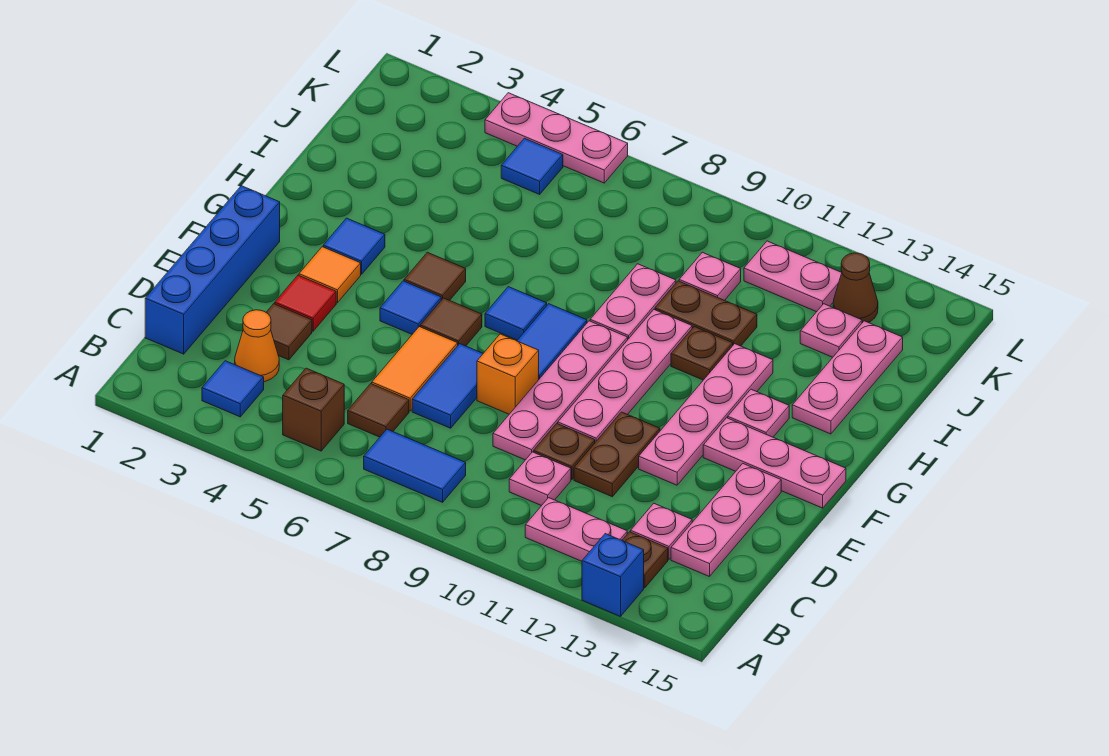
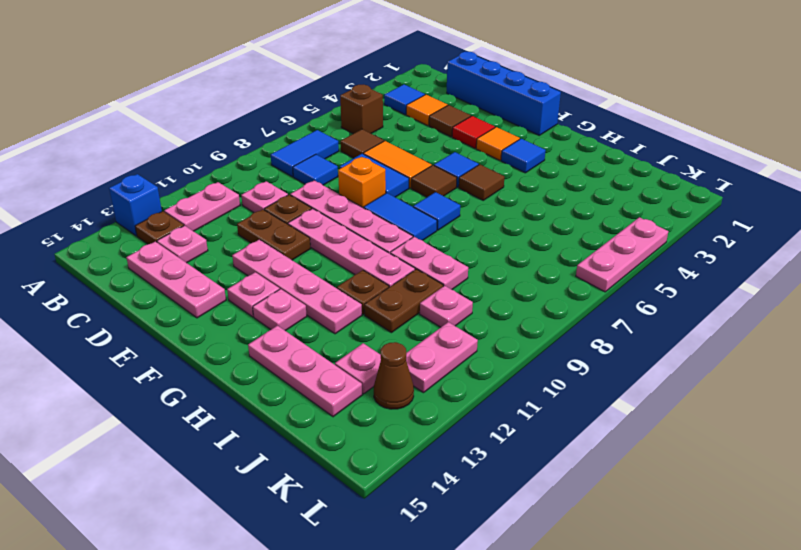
orange cone C3 level 1 -> orange tile C3 level 1
pink plate F13:F15 level 1 -> pink plate F13 level 1
blue tile K5 level 1 -> blue tile C8 level 1

